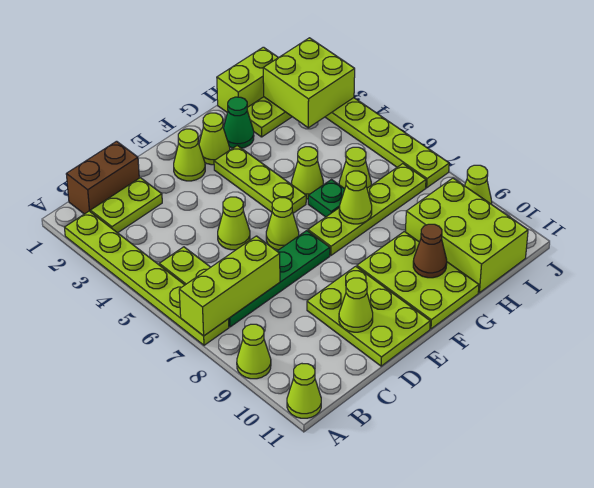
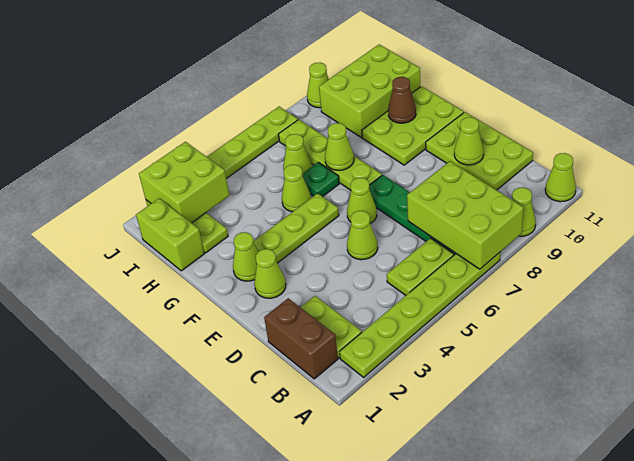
lime brick A7:C7 level 2 -> lime brick A7:C8 level 2
lime plate D9:E11 level 1 -> lime plate C10:E11 level 1
green cone G2 level 1 -> none

